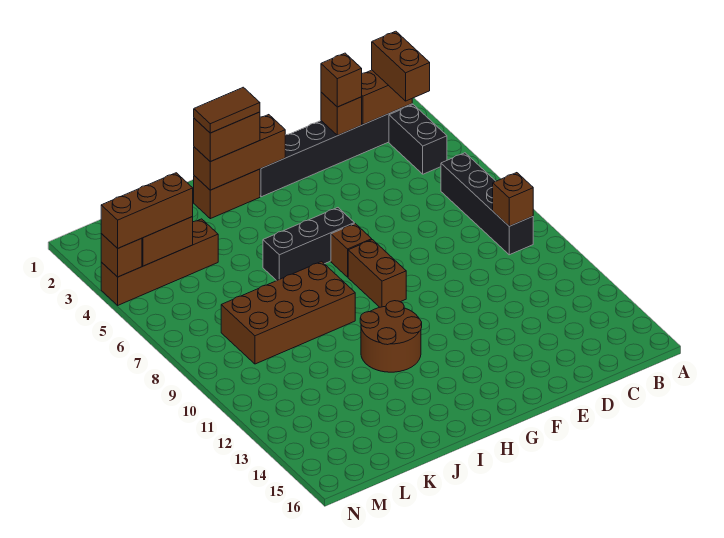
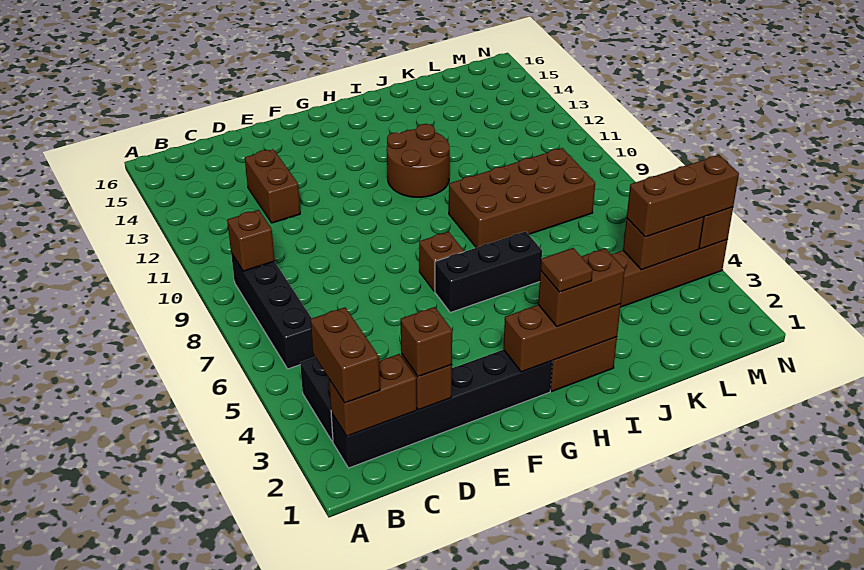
brown brick G8:G9 level 1 -> brown brick D12:D13 level 1
brown tile H2:I2 level 4 -> brown tile H2 level 4

